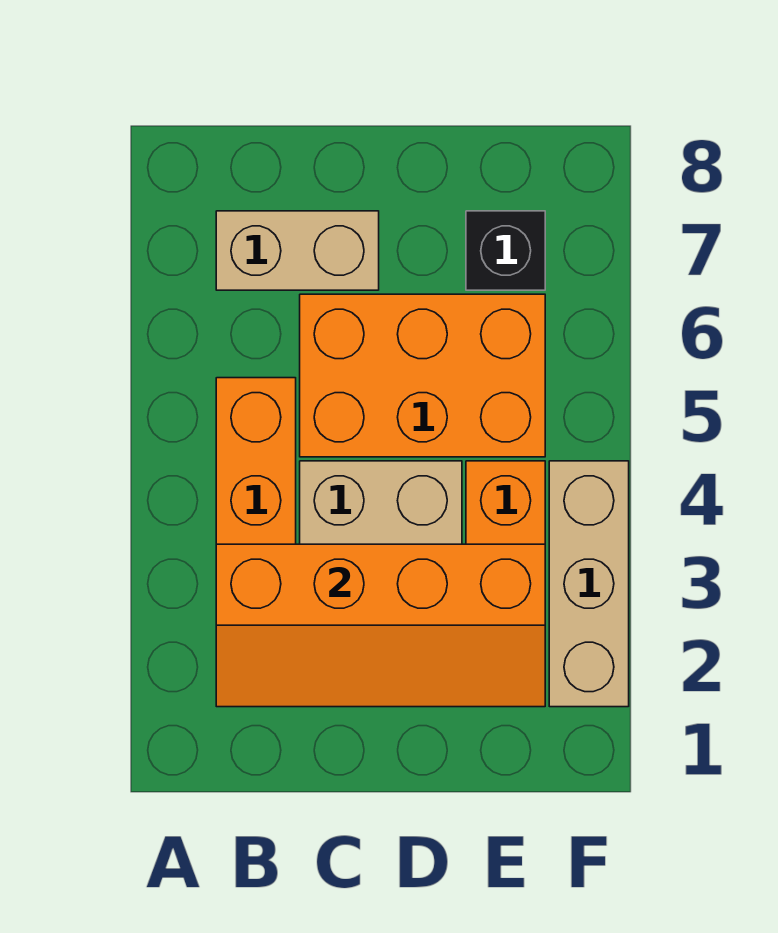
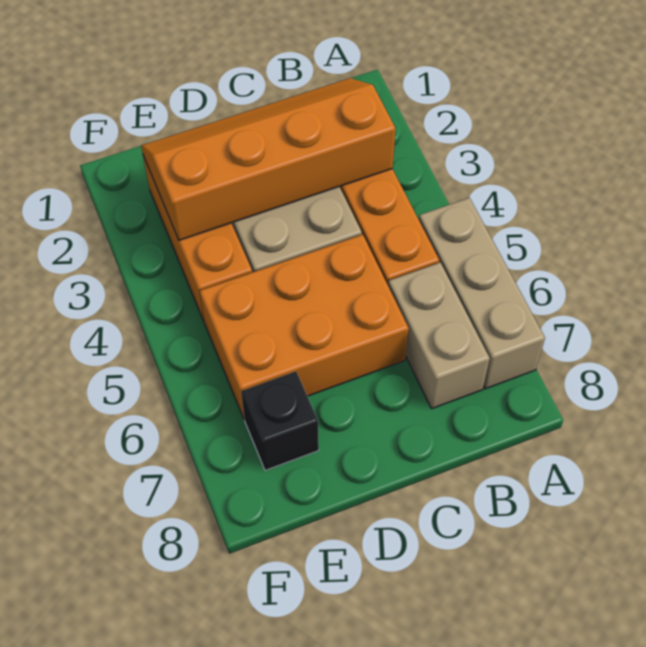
tan brick B7:C7 level 1 -> tan brick B6:B7 level 1
tan brick F2:F4 level 1 -> tan brick A5:A7 level 1

